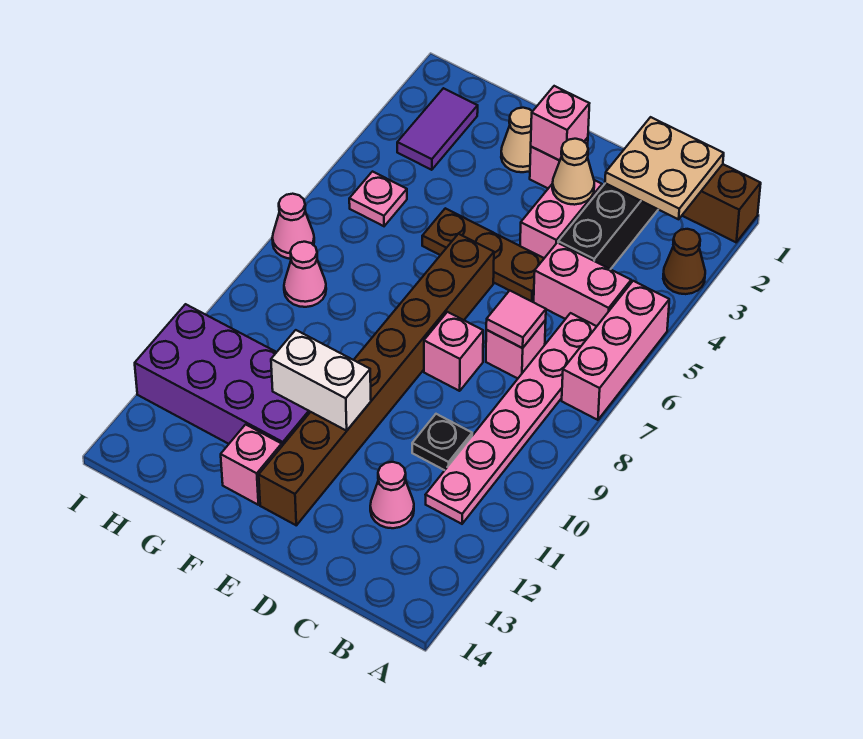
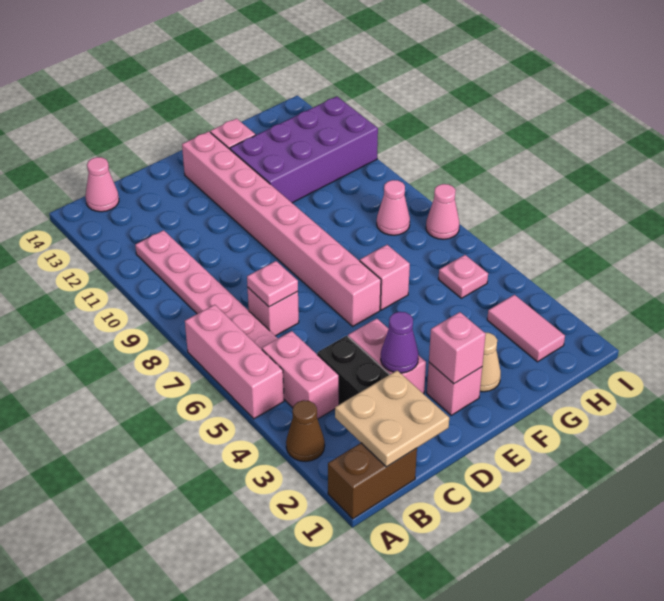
pink brick B5:C5 level 1 -> pink brick B4:B5 level 1
pink tile C7 level 2 -> pink plate C7 level 2
black plate C10 level 1 -> none
pink cone C12 level 1 -> pink cone B14 level 1
tan cone D3 level 2 -> purple cone D3 level 2
brown plate D5:F5 level 1 -> none
pink brick D8 level 1 -> pink brick F6 level 1
brown brick E6:E13 level 1 -> pink brick E6:E13 level 1
white brick E11:F11 level 2 -> none
purple tile H2:H3 level 1 -> pink tile H2:H3 level 1

